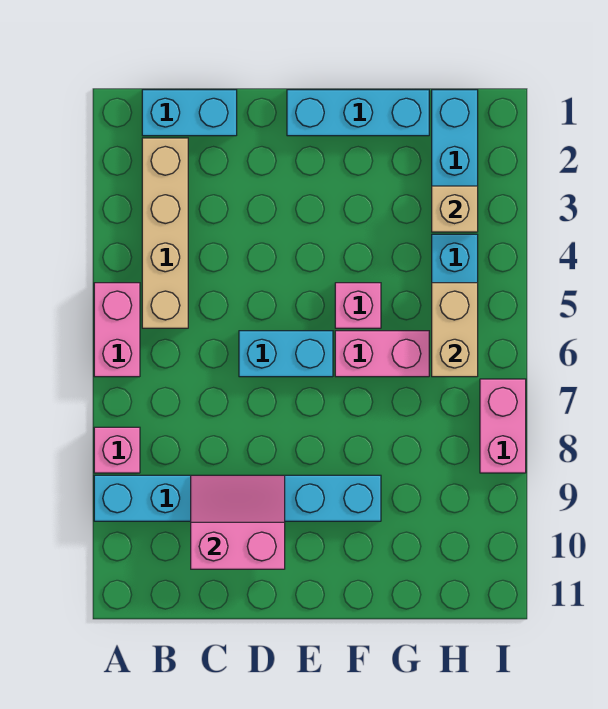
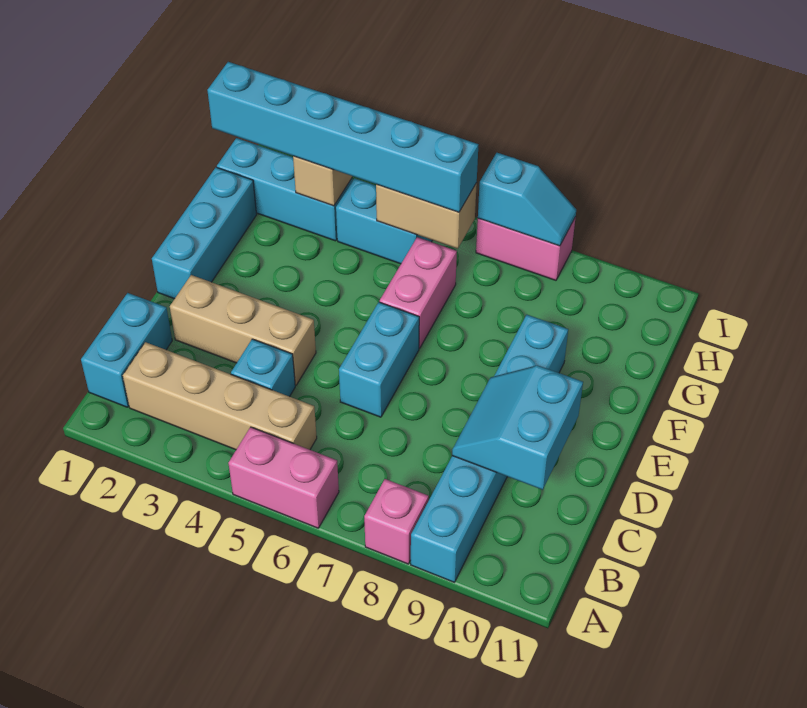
none -> cyan brick C4 level 1
pink slope C9:D10 level 2 top 10 -> cyan slope C9:D10 level 2 top 10
none -> tan brick D2:D4 level 1
pink brick F5 level 1 -> none
none -> cyan brick H1:H6 level 3
none -> cyan slope I7:I8 level 2 top 7

